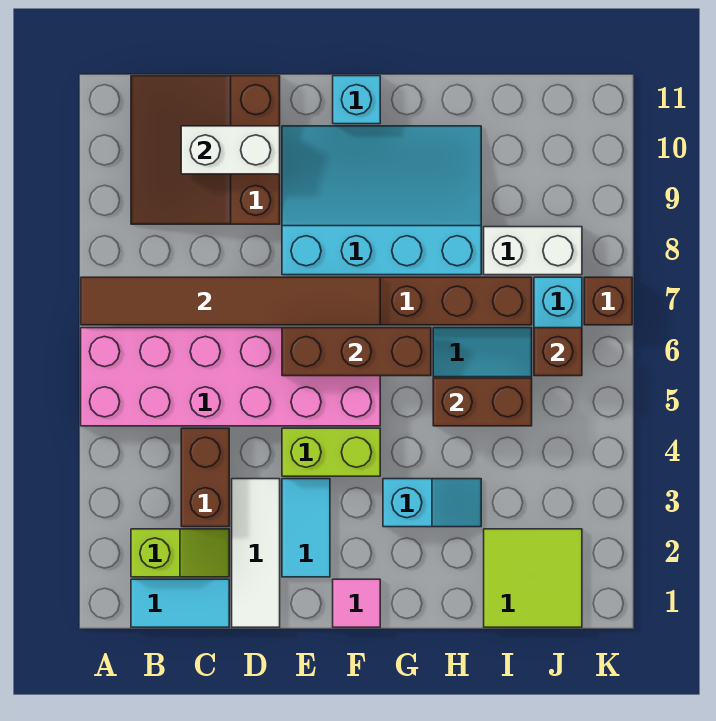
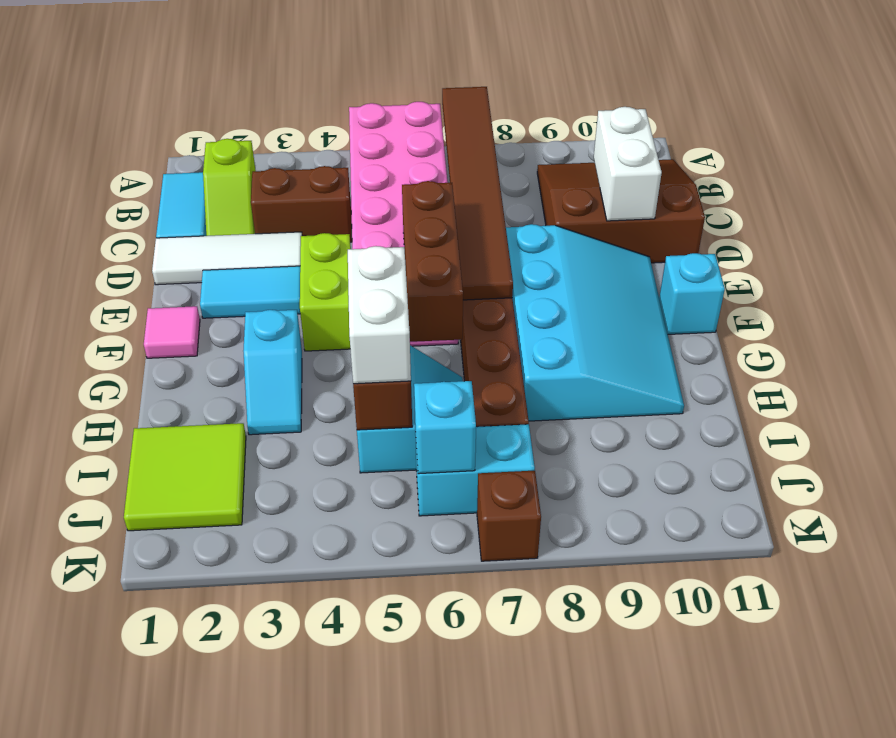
white brick I8:J8 level 1 -> white brick H5:I5 level 3
brown brick J6 level 2 -> cyan brick J6 level 2

